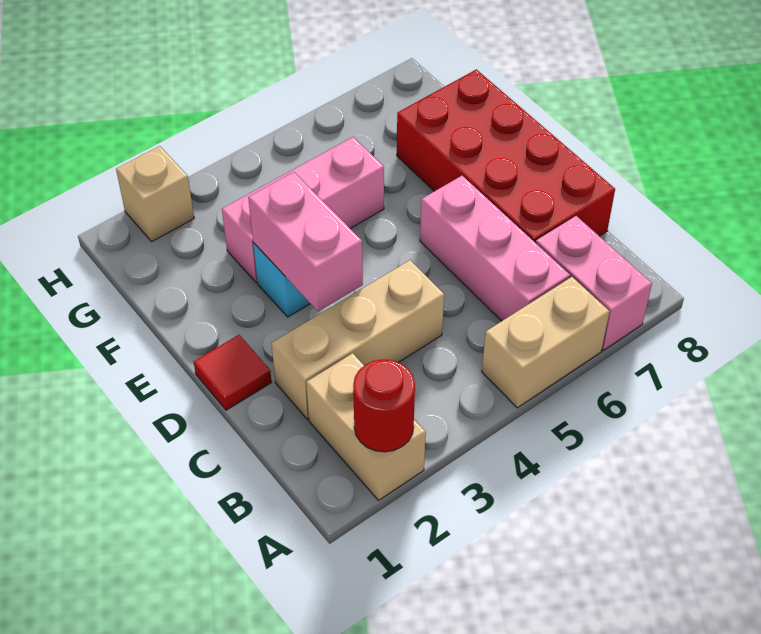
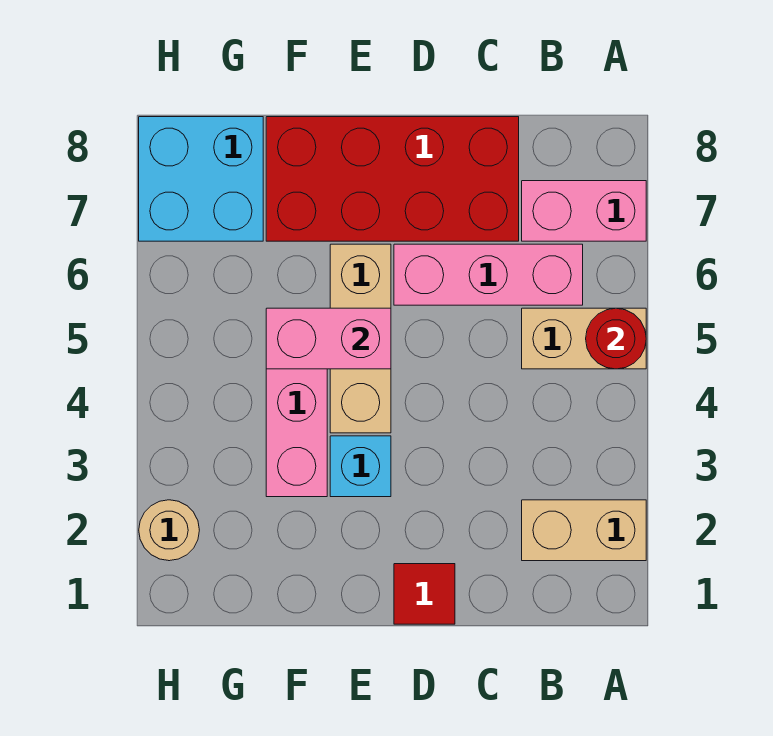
red round brick A2 level 2 -> red round brick A5 level 2
tan brick A5:A6 level 1 -> tan brick A5:B5 level 1
tan brick C2:C4 level 1 -> tan brick E4:E6 level 1
pink brick D3:E3 level 2 -> pink brick E5:F5 level 2
none -> cyan brick G7:H8 level 1
tan brick H2 level 1 -> tan round brick H2 level 1

